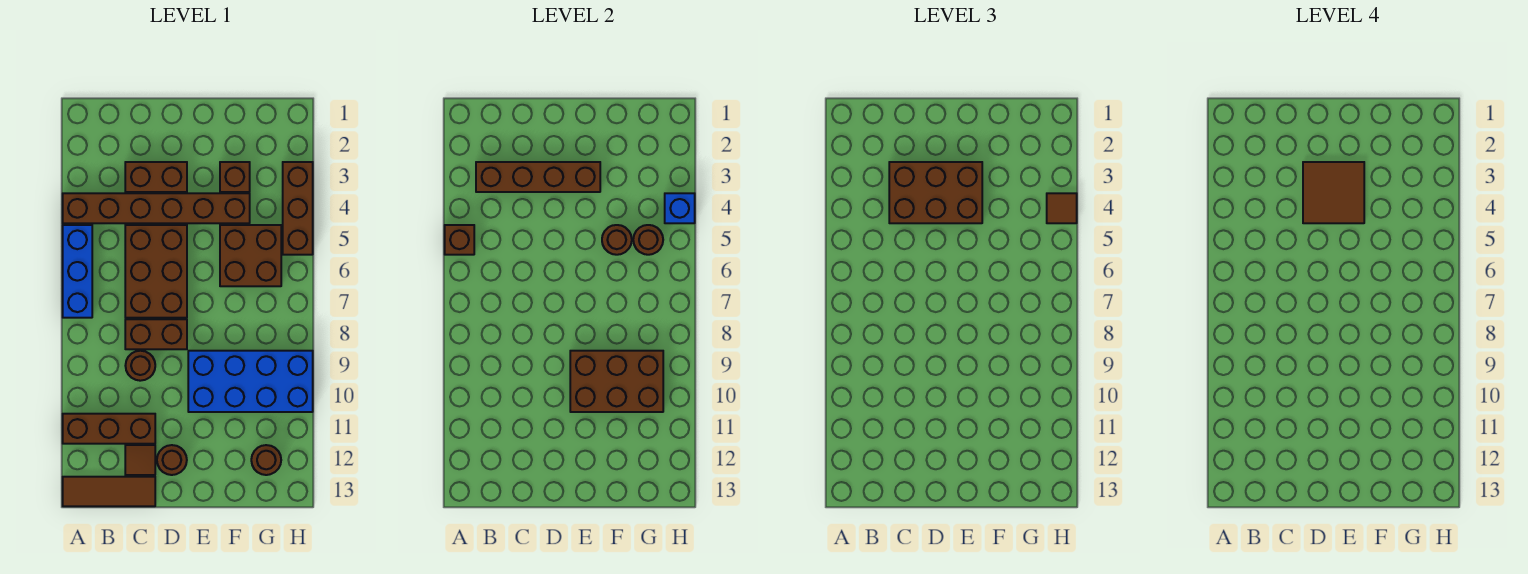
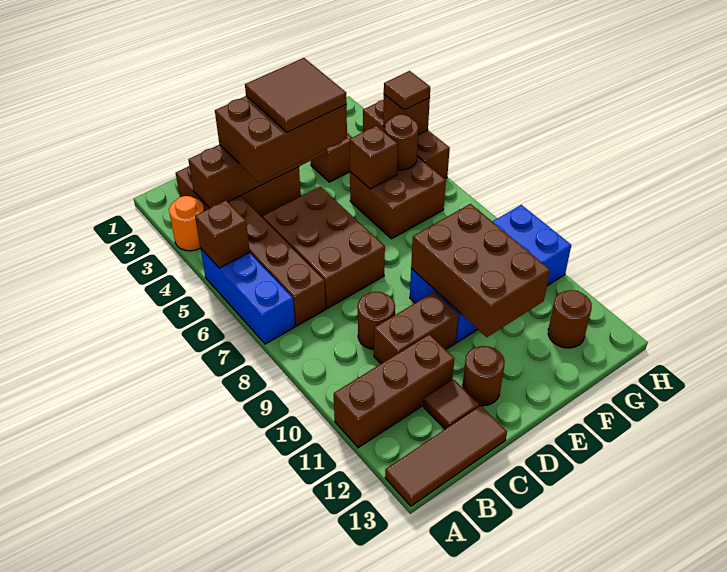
none -> orange round brick A3 level 1
brown brick A4:F4 level 1 -> brown brick B2:B7 level 1
brown brick C8:D8 level 1 -> brown brick C10:D10 level 1
brown brick E9:G10 level 2 -> brown brick E9:F11 level 2
brown round brick F5 level 2 -> brown brick F5 level 2
blue brick H4 level 2 -> brown brick H4 level 2

